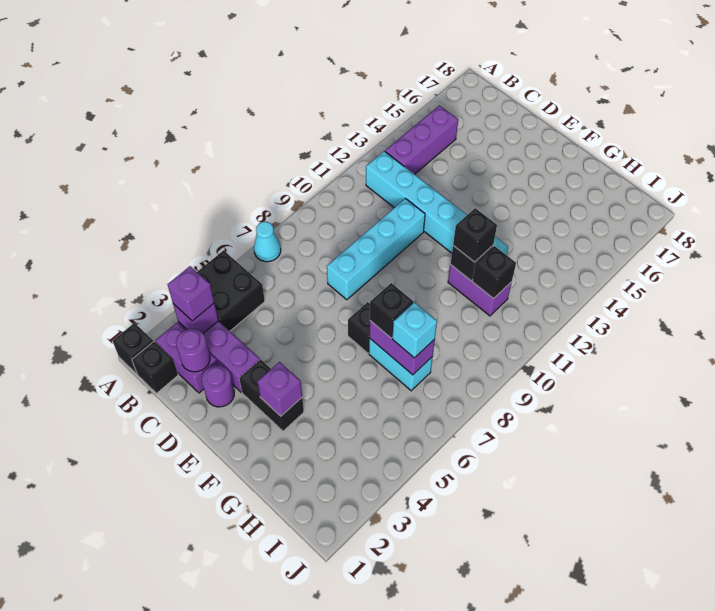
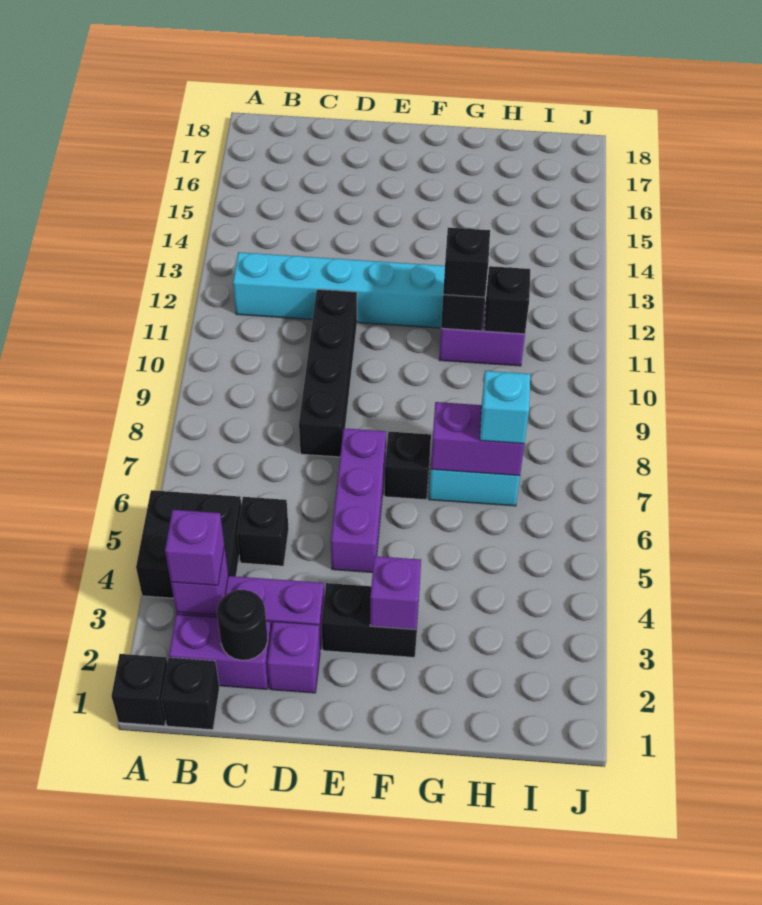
cyan cone A7 level 1 -> none
purple brick B13:B15 level 1 -> purple brick E5:E7 level 1
purple round brick C2 level 2 -> black round brick C2 level 2
purple round brick D2 level 1 -> purple brick D2 level 1
cyan brick D8:D11 level 1 -> black brick D8:D11 level 1
black brick G7 level 3 -> black brick C5 level 1

